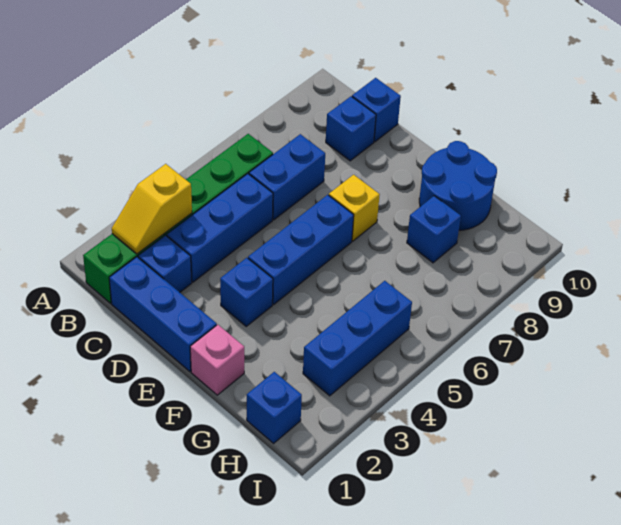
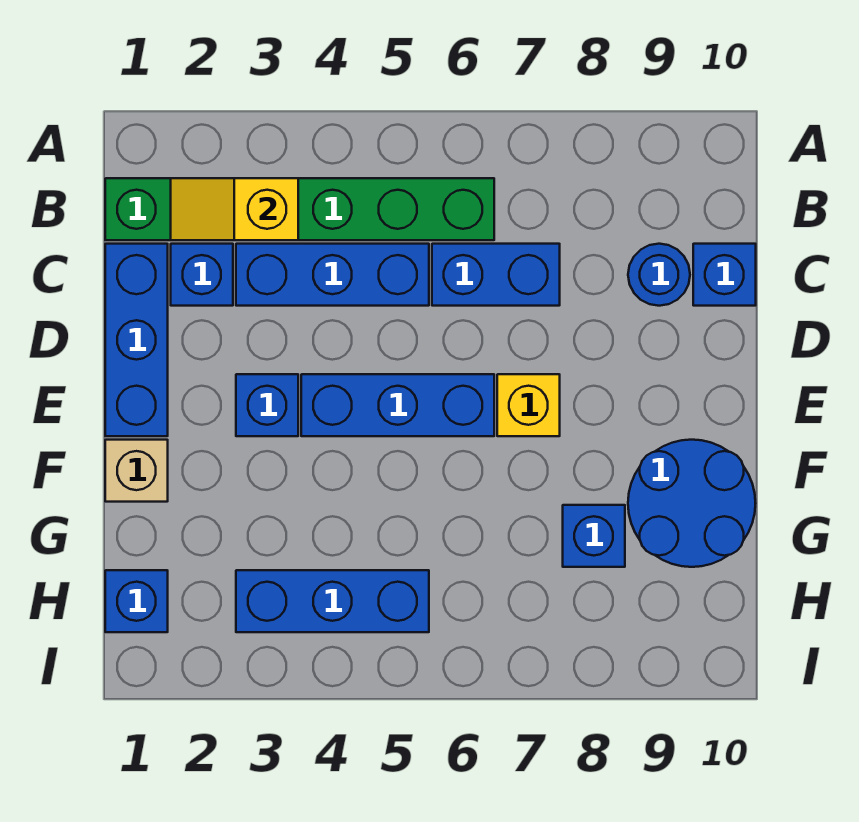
blue brick C9 level 1 -> blue round brick C9 level 1
pink brick F1 level 1 -> tan brick F1 level 1

